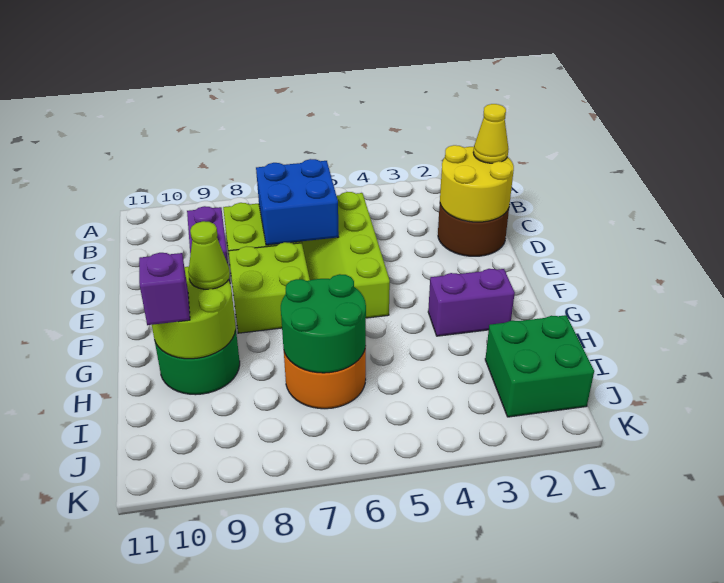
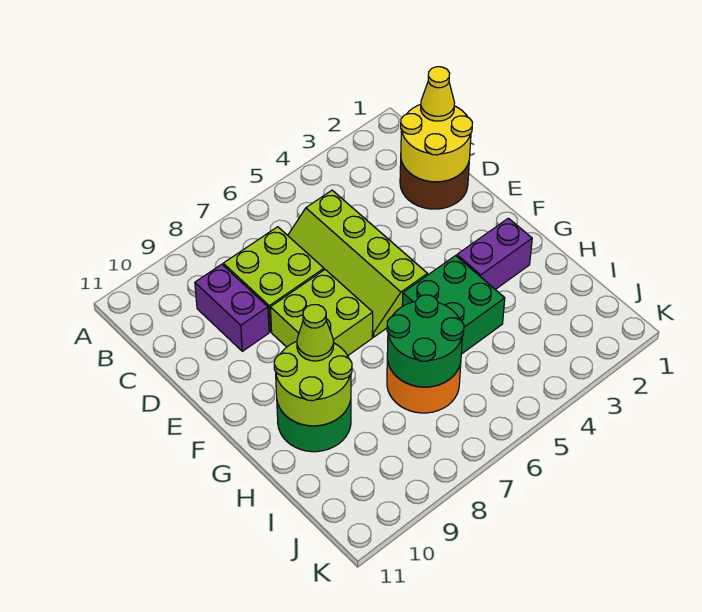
blue brick C6:D7 level 2 -> none
purple brick H10 level 3 -> none
green brick I1:J2 level 1 -> green brick G4:H5 level 1

